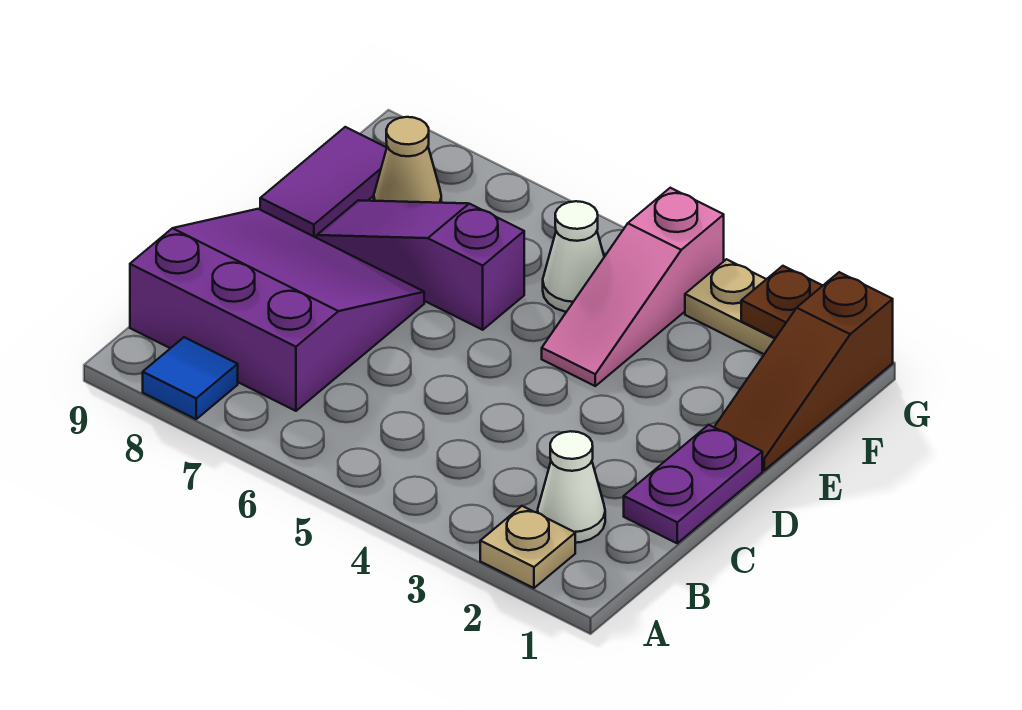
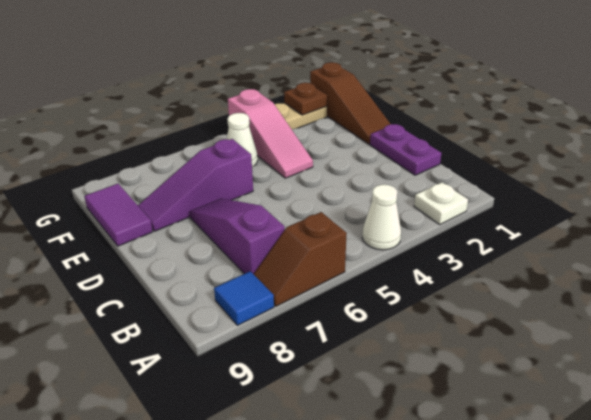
tan plate A2 level 1 -> white plate A2 level 1
none -> brown slope A6:A7 level 1 top 6
white cone B2 level 1 -> white cone A4 level 1
purple slope B7:D9 level 1 top B -> purple slope B7:D7 level 1 top B
tan cone F8 level 1 -> none

